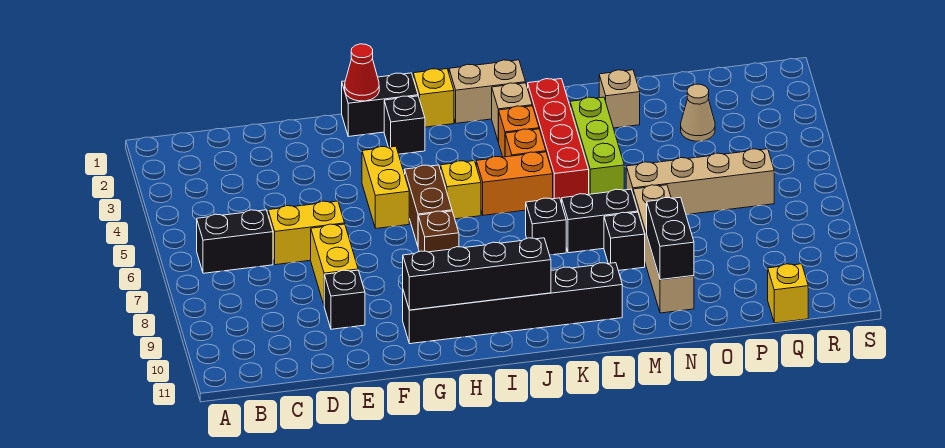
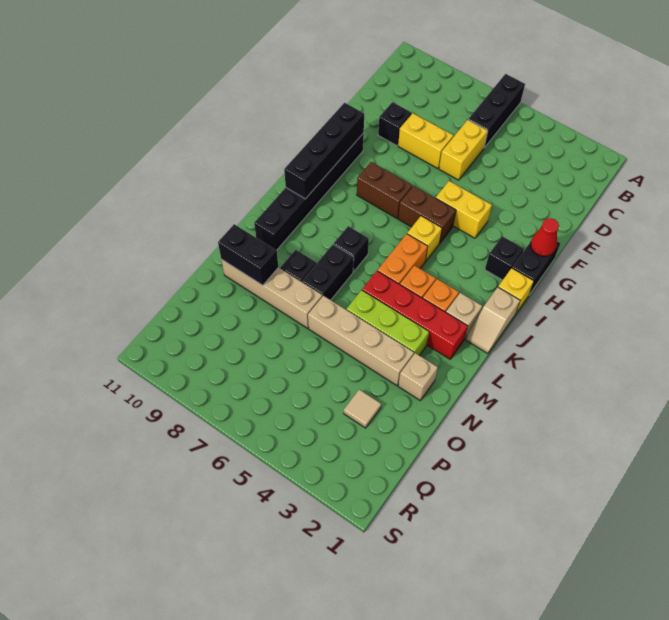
black brick B6:C6 level 1 -> black brick A6:C6 level 1
brown brick H7 level 1 -> brown brick H7:H8 level 1
tan brick J1:K1 level 1 -> tan slope J1:K1 level 1 top J
tan brick N6:Q6 level 1 -> tan brick N3:N6 level 1
tan cone P3 level 1 -> tan tile P3 level 1
yellow brick Q11 level 1 -> none

